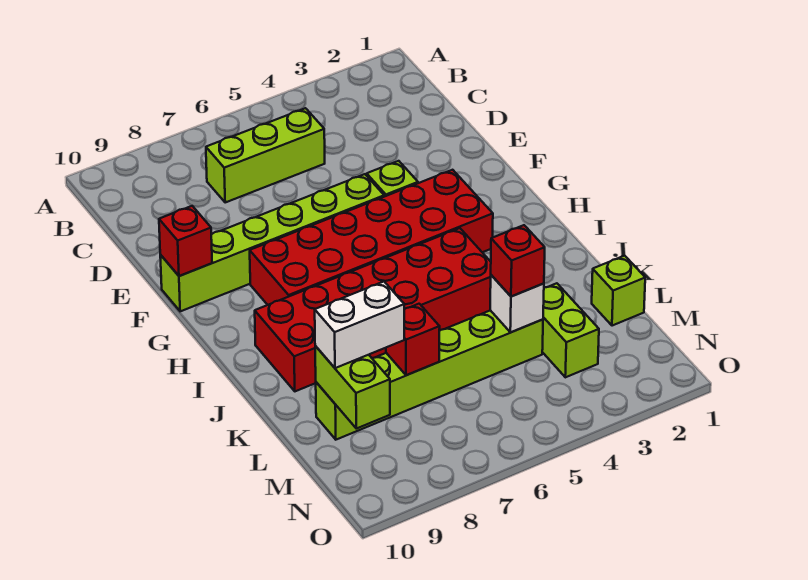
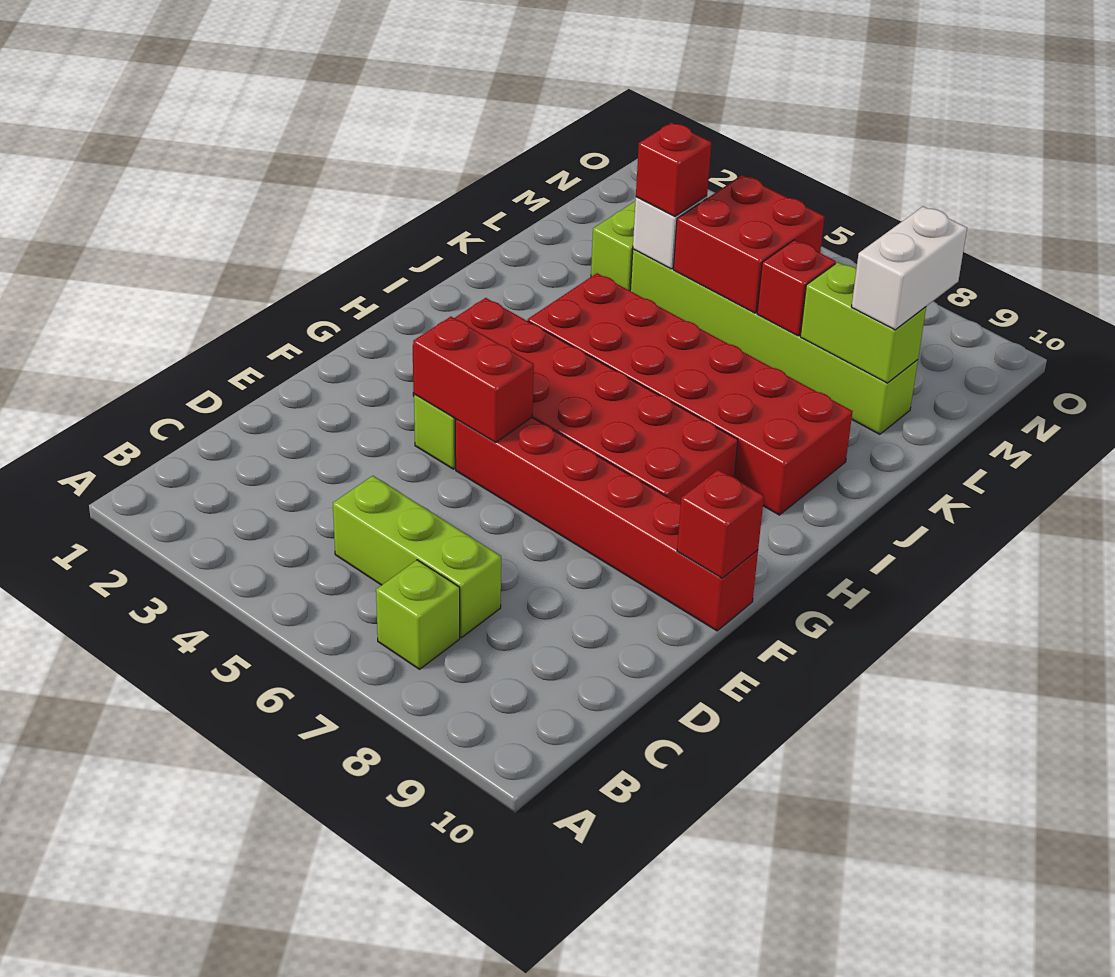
none -> red brick F4:F5 level 2
lime brick F5:F10 level 1 -> red brick F5:F10 level 1
lime brick L1 level 1 -> lime brick B7 level 1
none -> red brick L5:M6 level 2
white brick L8:L9 level 3 -> white brick L9:M9 level 3
lime brick L9:M9 level 2 -> lime brick L8:L9 level 2

